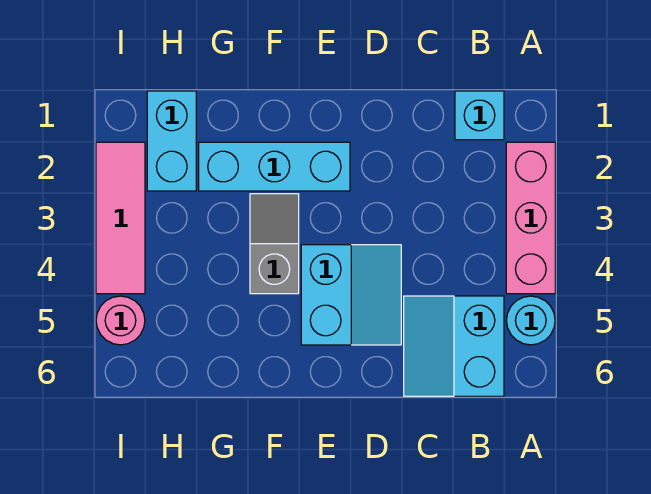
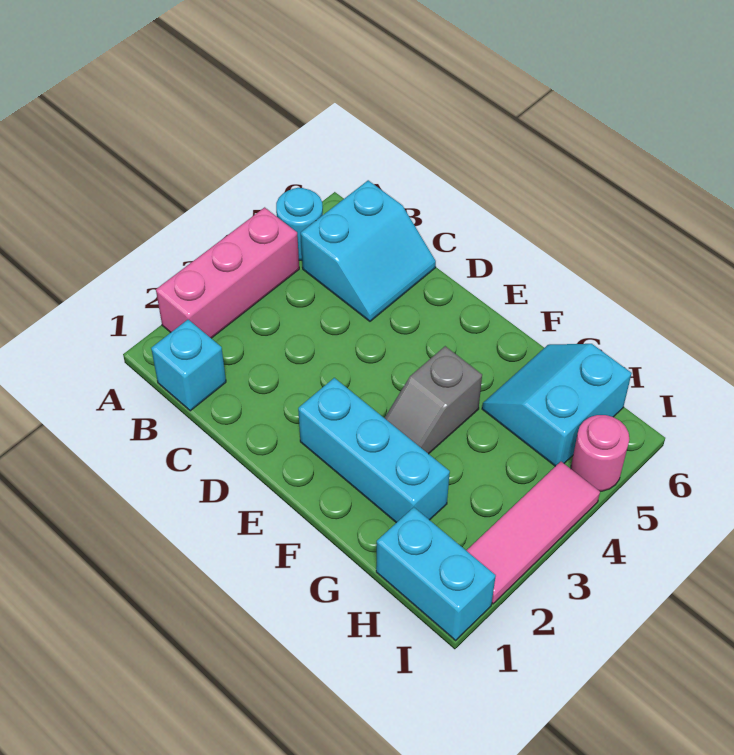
cyan slope D4:E5 level 1 top E -> cyan slope G5:H6 level 1 top H
cyan brick H1:H2 level 1 -> cyan brick H1:I1 level 1

